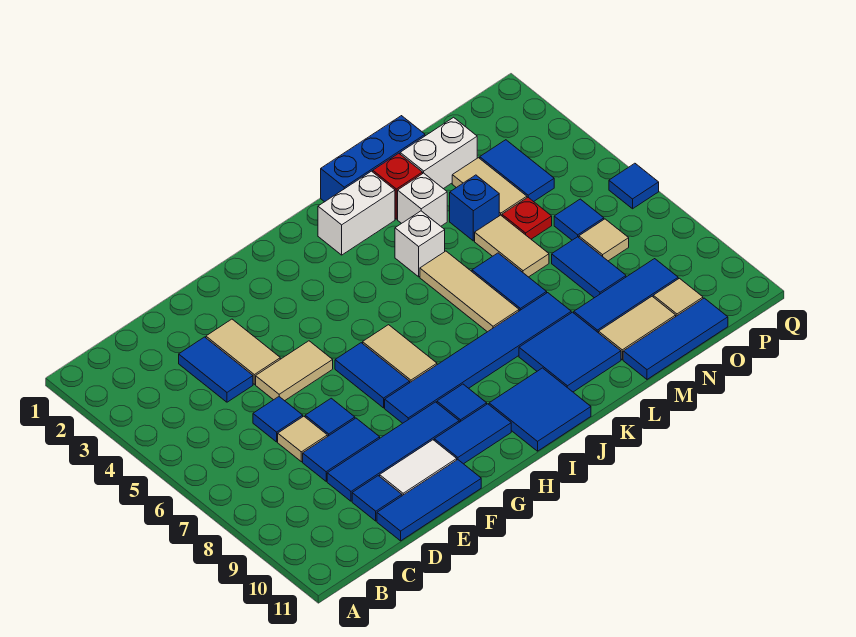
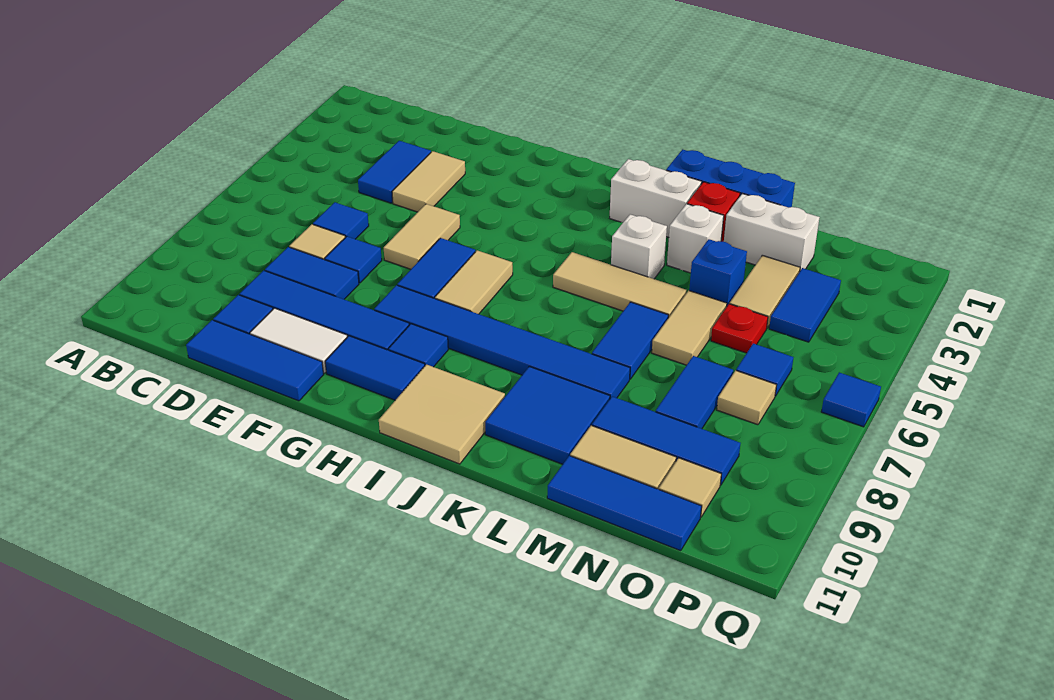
tan tile E5:F5 level 1 -> tan tile F5:F6 level 1
blue tile I10:J11 level 1 -> tan tile I10:J11 level 1
tan tile K5:K7 level 1 -> tan tile J5:L5 level 1

